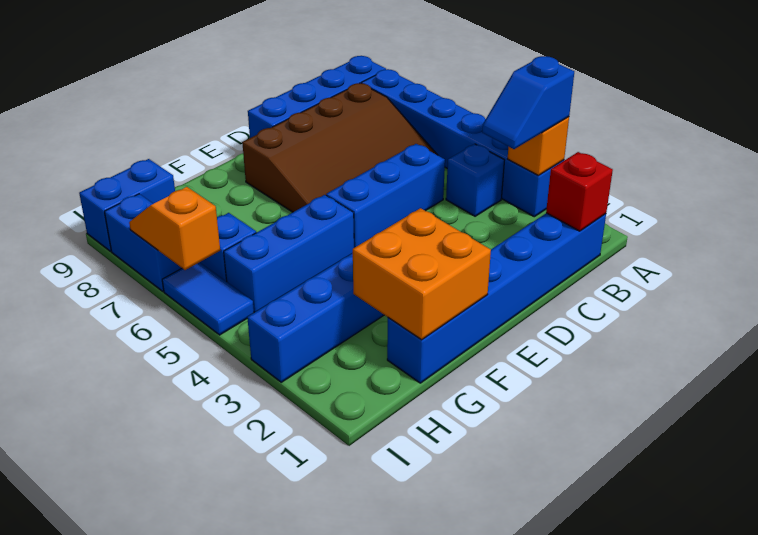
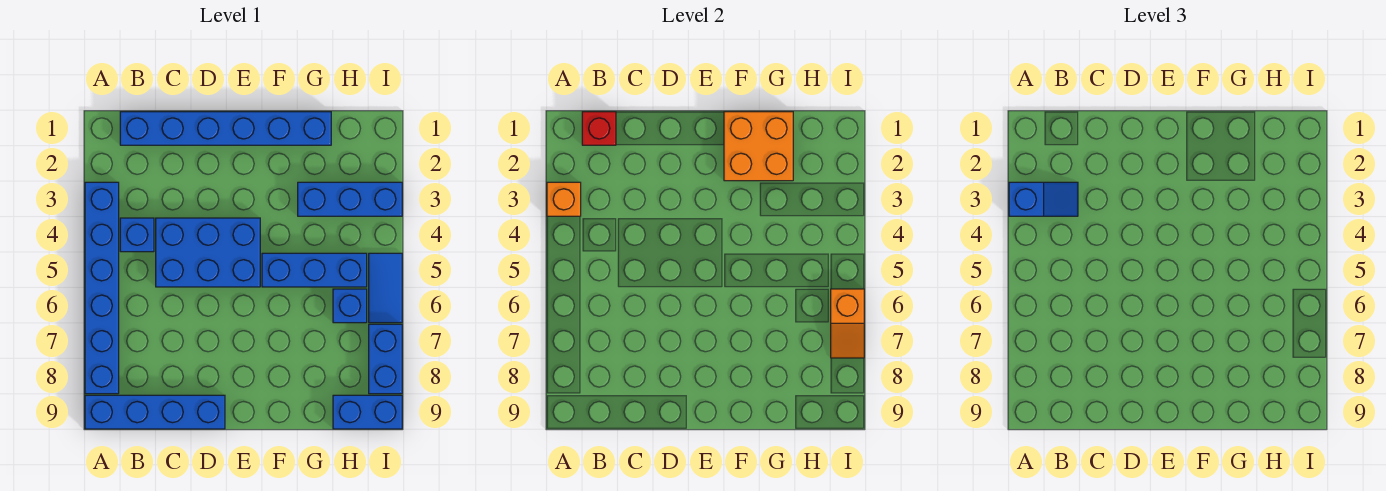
brown slope B6:E8 level 1 top 8 -> none
blue brick C5:E5 level 1 -> blue brick C4:E5 level 1

